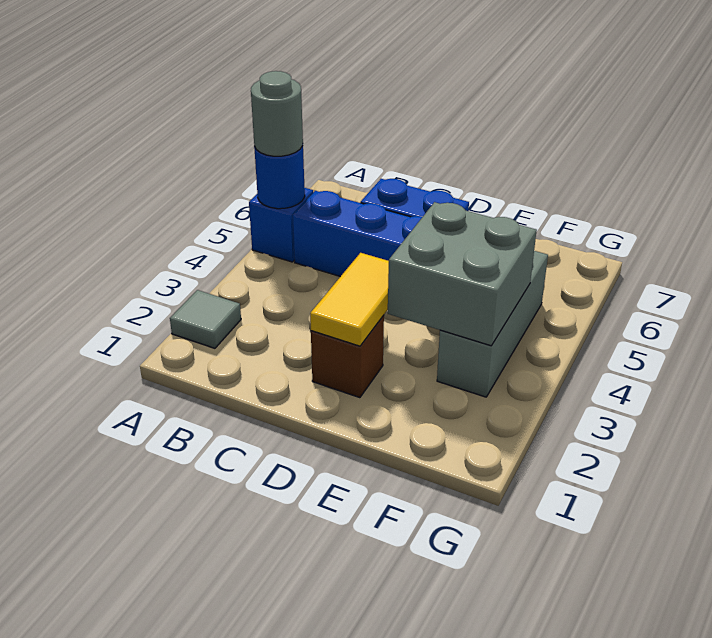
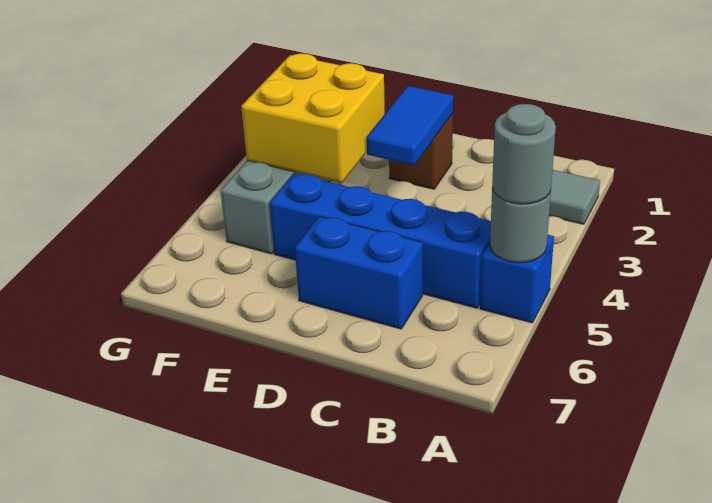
blue round brick A5 level 2 -> grey round brick A5 level 2
yellow tile D2:D3 level 2 -> blue tile D2:D3 level 2
grey brick E3:F4 level 2 -> yellow brick E3:F4 level 2

